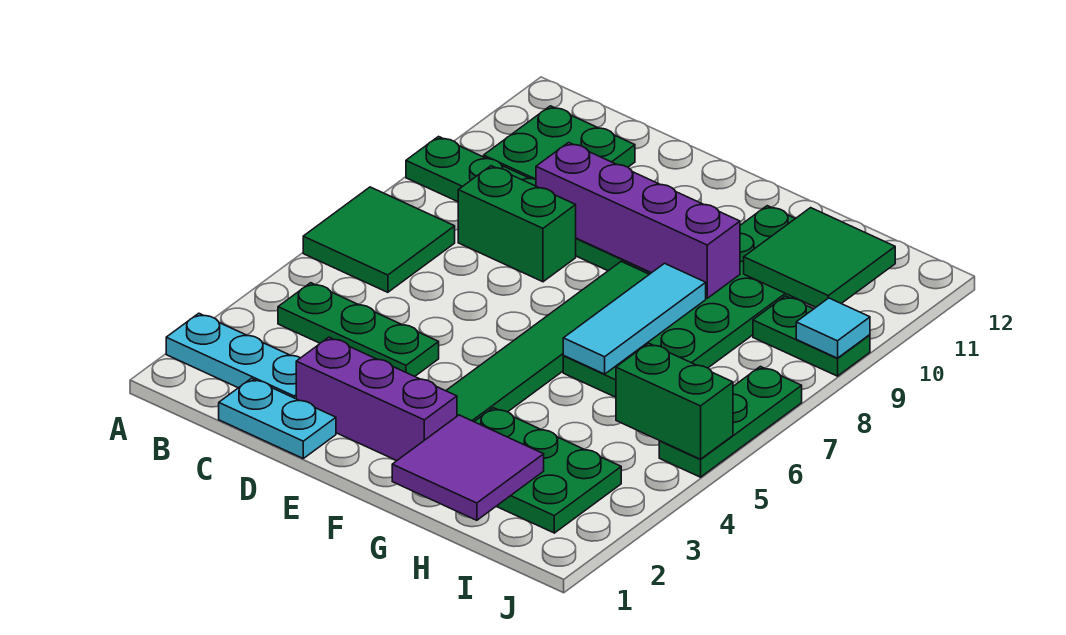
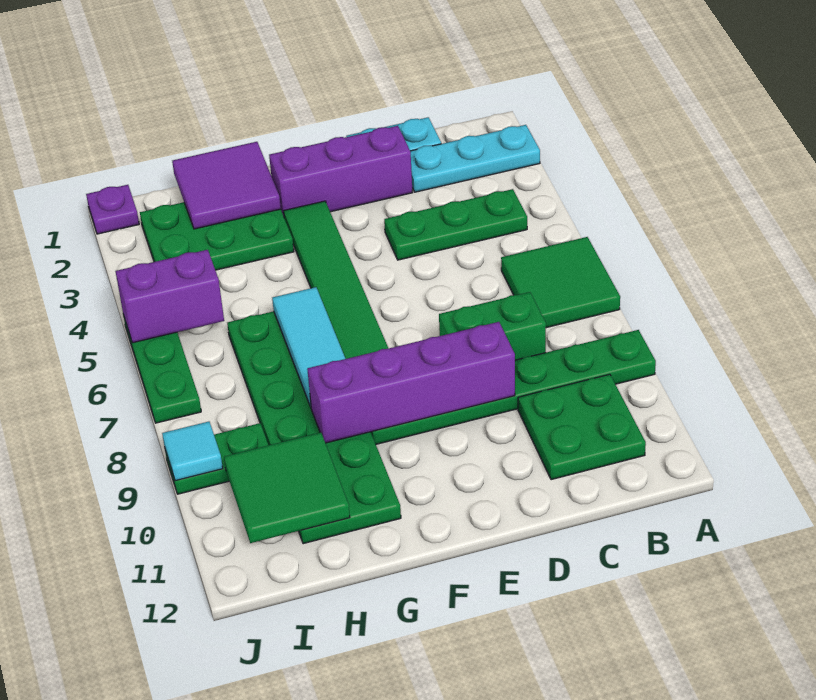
green brick I5:J5 level 2 -> purple brick I5:J5 level 2
none -> purple plate J1 level 1

